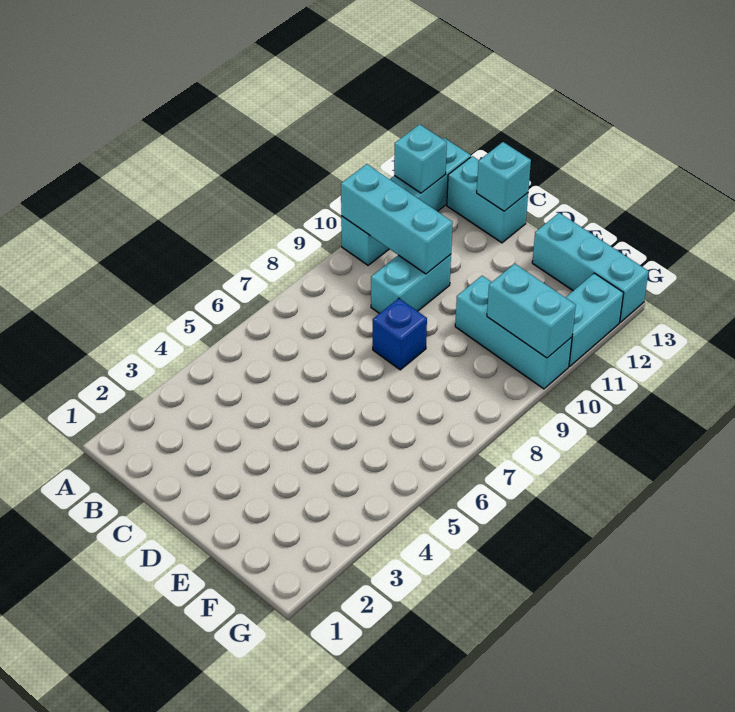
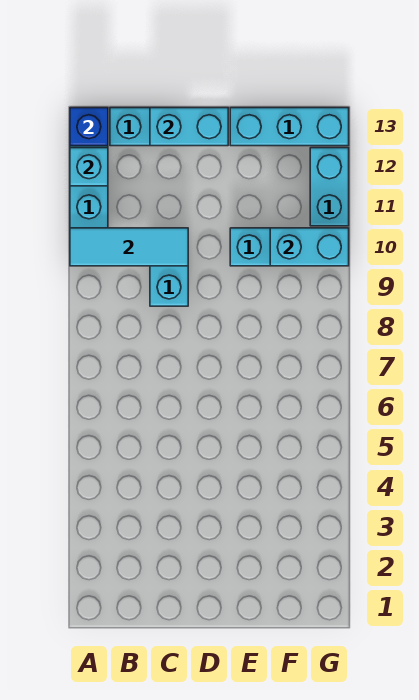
cyan brick A10:C10 level 2 -> cyan tile A10:C10 level 2
cyan brick C13 level 2 -> cyan brick C13:D13 level 2
blue brick D8 level 1 -> blue brick A13 level 2

